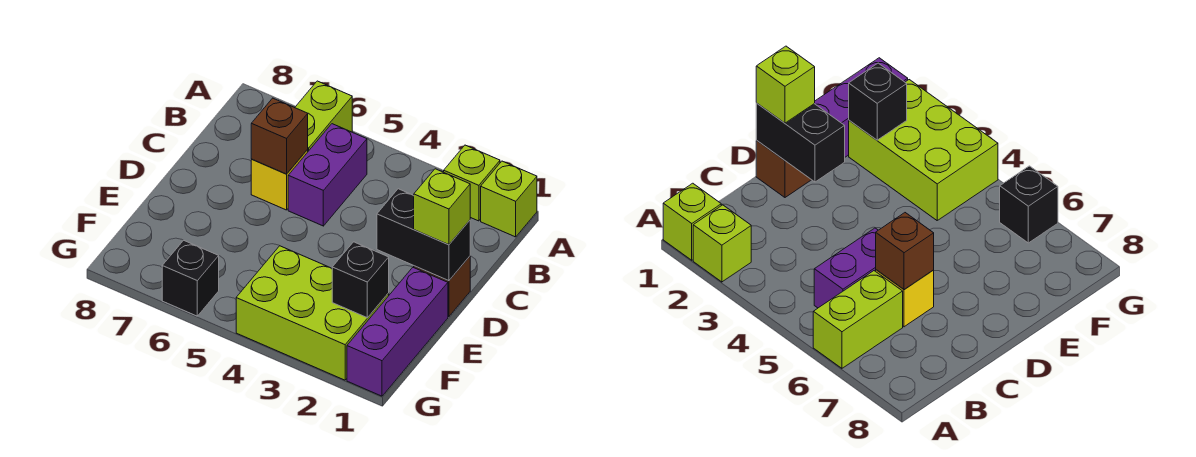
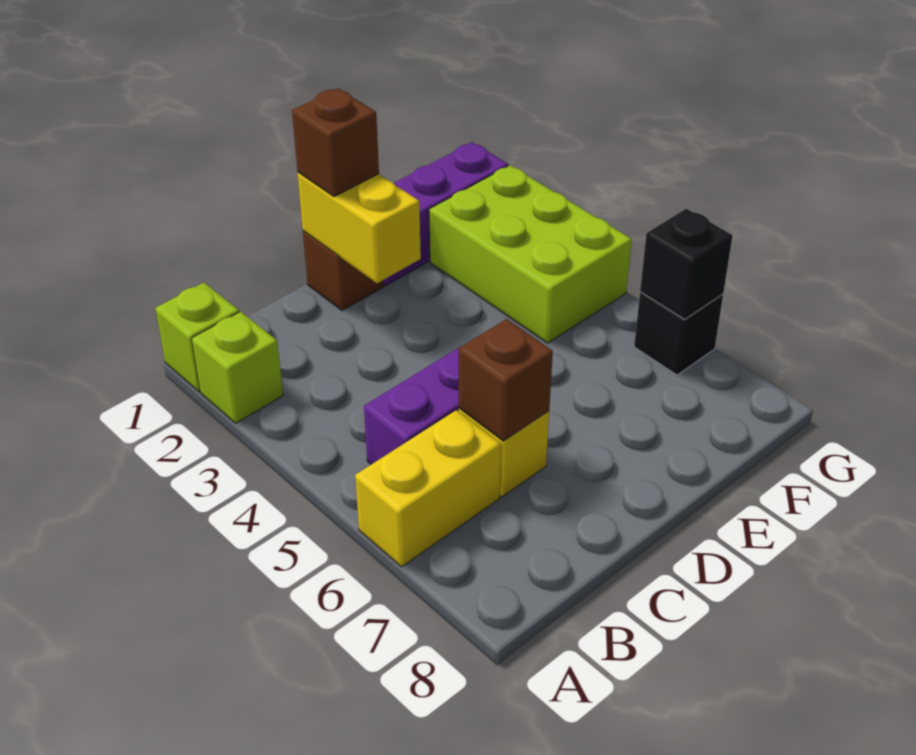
lime brick A6:B6 level 1 -> yellow brick A6:B6 level 1
black brick D1:D2 level 2 -> yellow brick D1:D2 level 2
lime brick D1 level 3 -> brown brick D1 level 3
black brick F2 level 2 -> black brick G6 level 2

